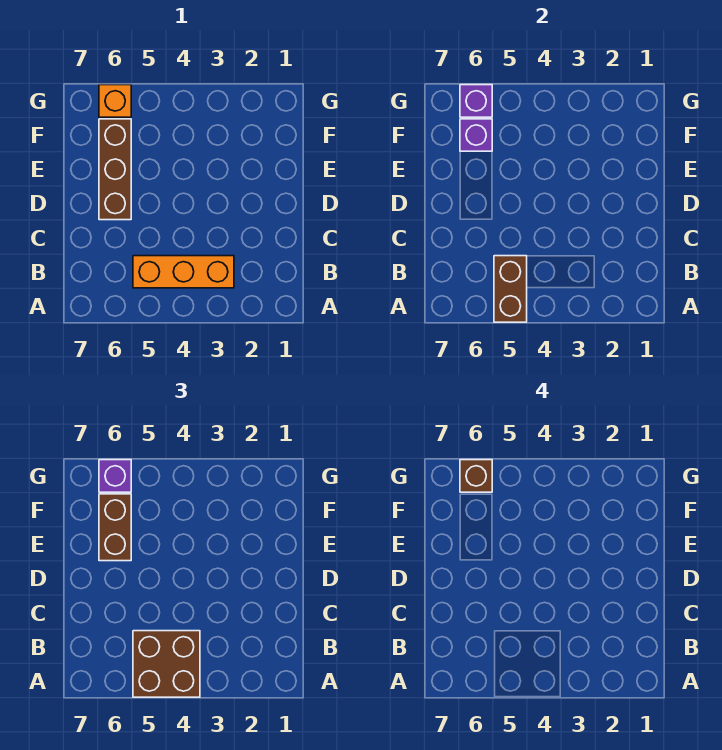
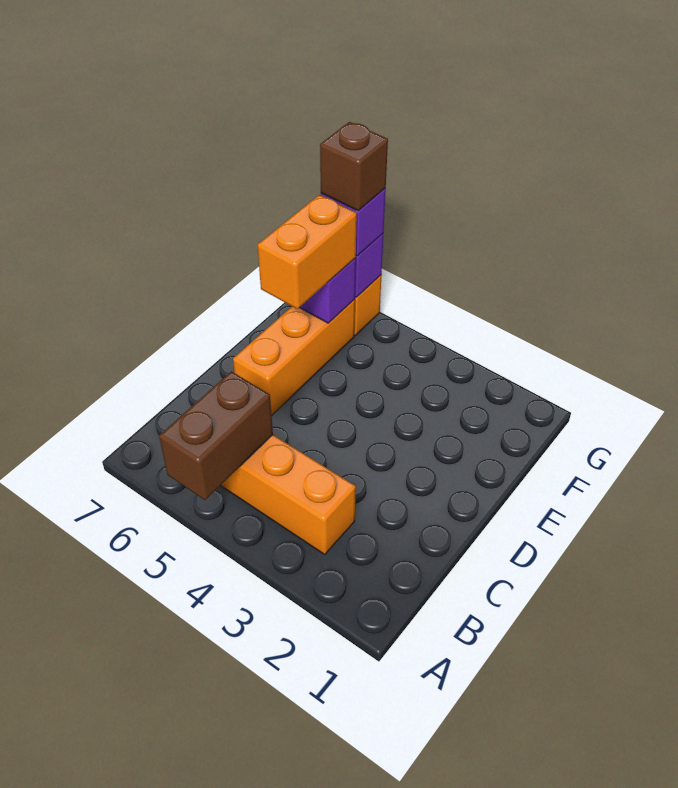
brown brick A4:B5 level 3 -> none
brown brick D6:F6 level 1 -> orange brick D6:F6 level 1
brown brick E6:F6 level 3 -> orange brick E6:F6 level 3

